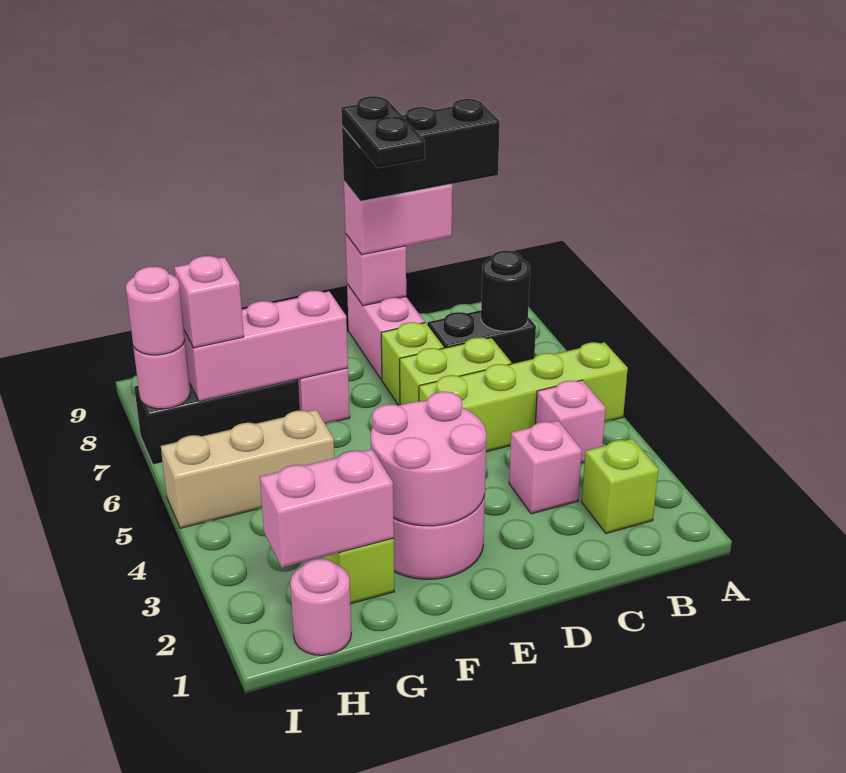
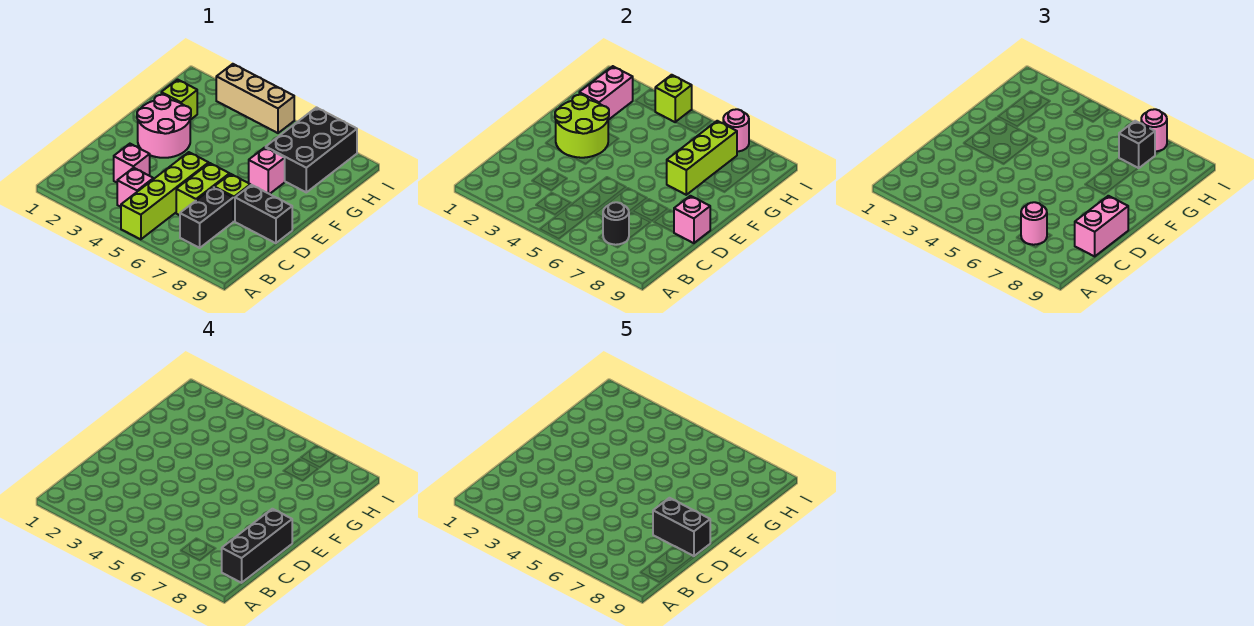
lime brick B2 level 1 -> lime brick I4 level 2
pink brick D8:D9 level 1 -> black brick D8:D9 level 1
black plate D8:D9 level 5 -> black brick D8:D9 level 5
pink round brick E2:F3 level 2 -> lime round brick E2:F3 level 2
pink brick F7:H7 level 2 -> lime brick F7:H7 level 2
tan brick G5:I5 level 1 -> tan brick I3:I5 level 1
black brick G7:I7 level 1 -> black brick G7:I8 level 1
pink round brick H1 level 1 -> pink round brick B7 level 3
pink brick H7 level 3 -> black brick H7 level 3

